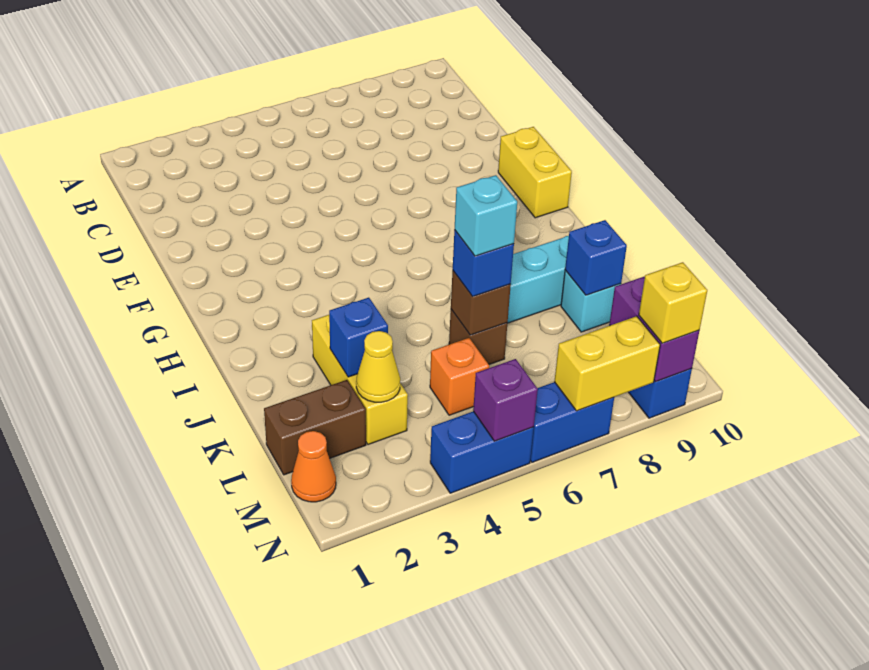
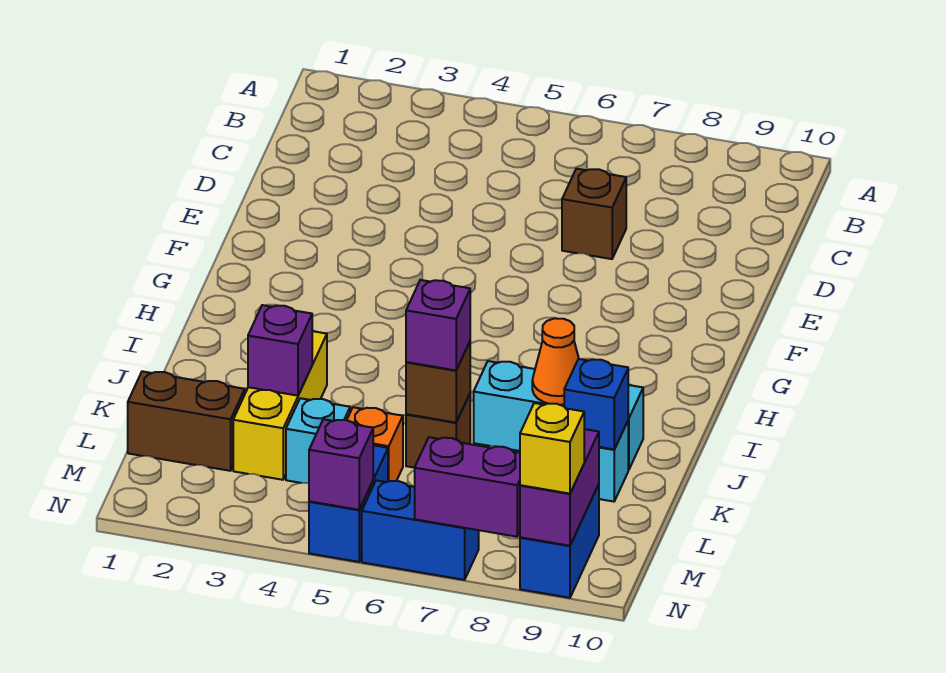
none -> brown brick D7 level 1
yellow brick F10:G10 level 1 -> none
blue brick K3 level 2 -> purple brick K3 level 2
blue brick K6 level 3 -> purple brick K6 level 3
cyan brick K6 level 4 -> cyan brick L4 level 1
yellow cone L3 level 2 -> none
orange cone M1 level 1 -> orange cone J8 level 2
blue brick N4:N5 level 1 -> blue brick M5:N5 level 1
yellow brick N7:N8 level 2 -> purple brick N7:N8 level 2

